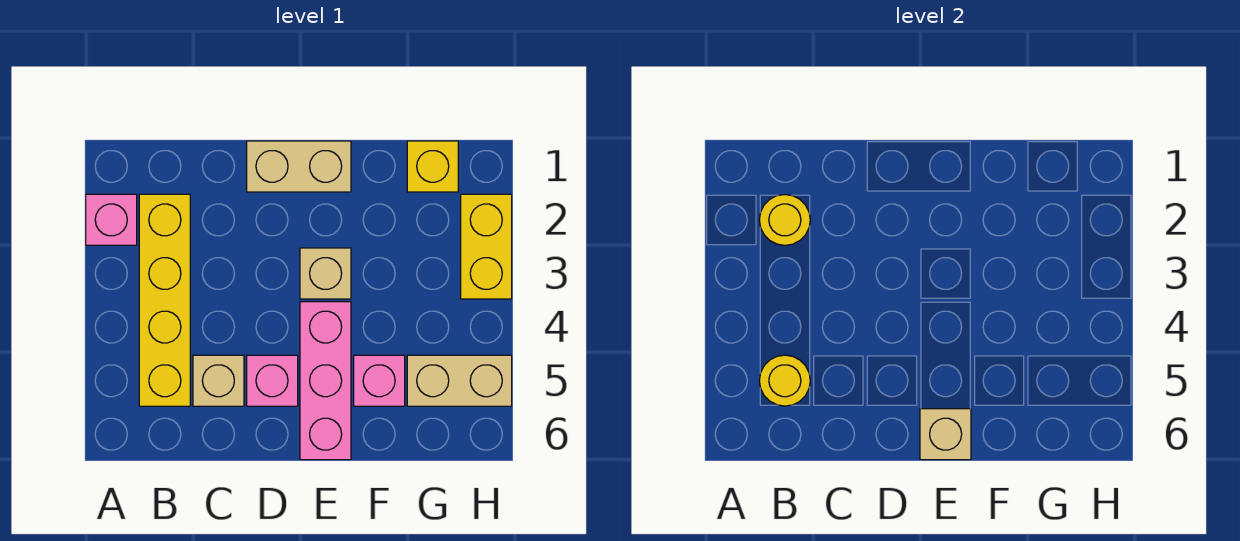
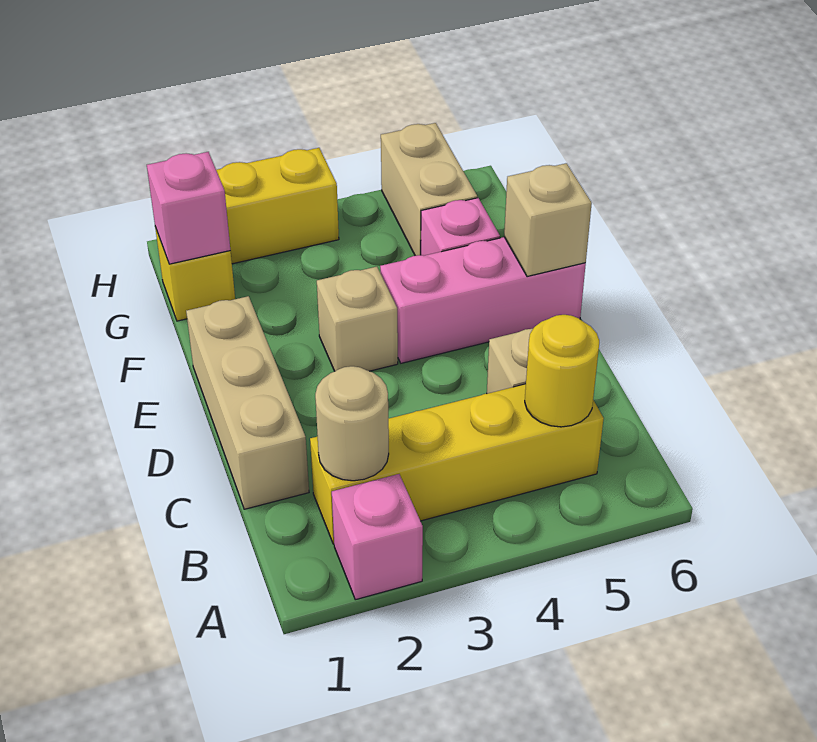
yellow round brick B2 level 2 -> tan round brick B2 level 2
tan brick D1:E1 level 1 -> tan brick C1:E1 level 1
pink brick D5 level 1 -> pink brick G1 level 2

